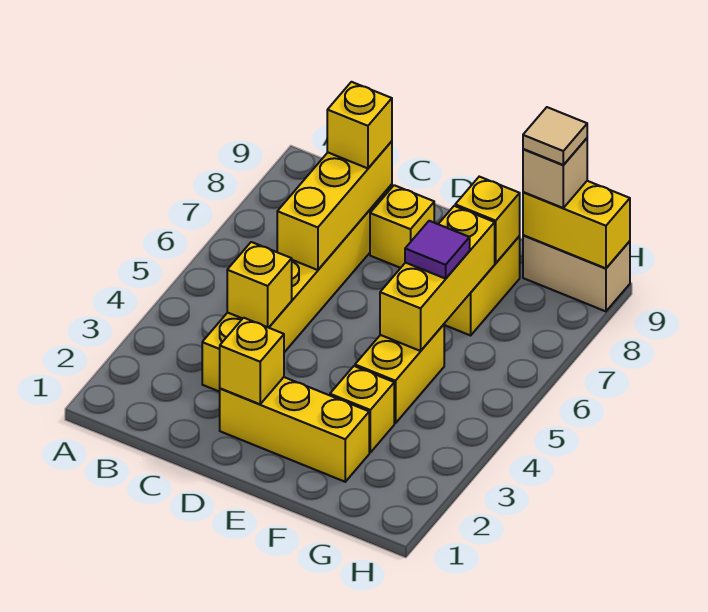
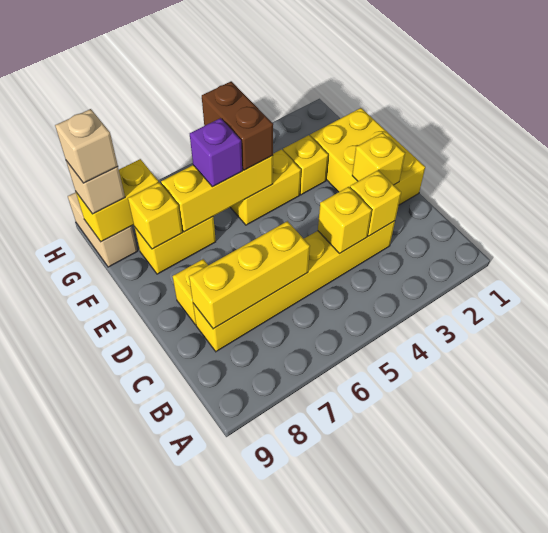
yellow brick C8 level 3 -> yellow brick C3 level 2
yellow brick D2:F2 level 1 -> yellow brick D1:F2 level 1
none -> brown brick F5:G5 level 3
purple tile F6 level 3 -> purple brick F6 level 3
yellow brick G9:H9 level 2 -> yellow brick G8:G9 level 2
tan tile G9 level 4 -> tan brick G9 level 4

